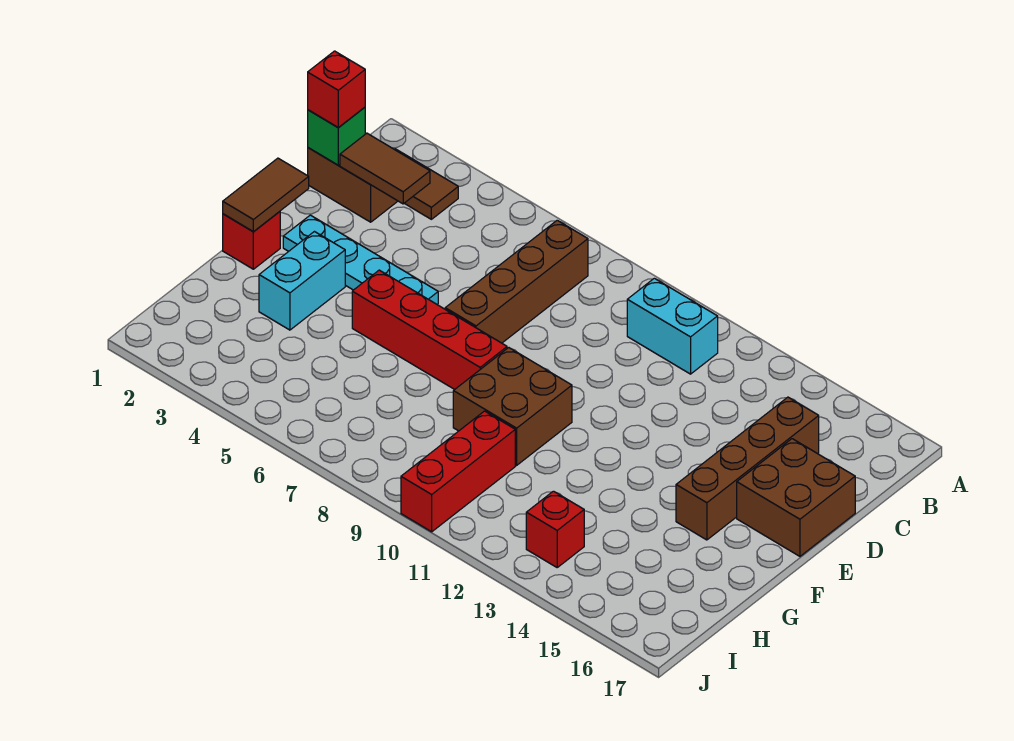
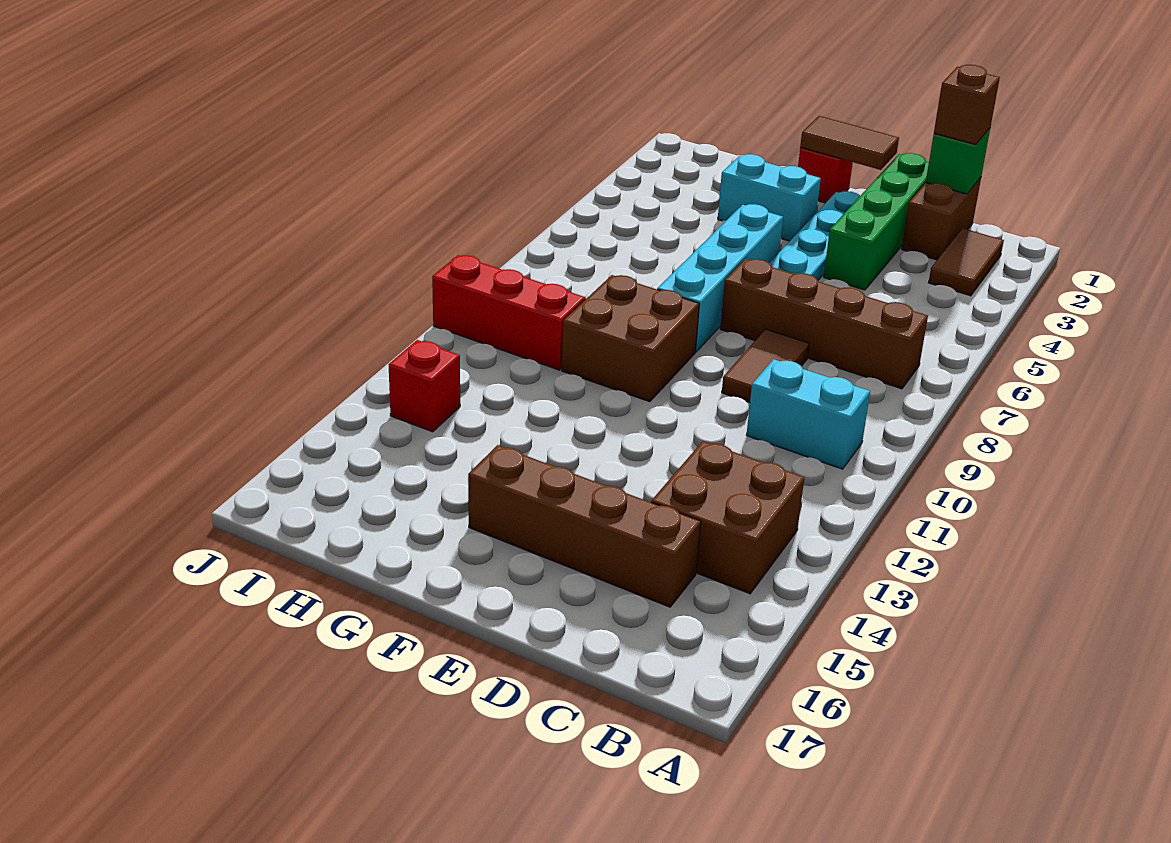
cyan brick B10:B11 level 1 -> cyan brick B10:C10 level 1
red brick C1 level 3 -> brown brick C1 level 3
brown tile C2:C3 level 2 -> brown tile D8:D9 level 1
none -> green brick D1:D4 level 1
brown brick D16:E17 level 1 -> brown brick B13:C14 level 1
red brick F5:F8 level 1 -> cyan brick F5:F8 level 1

